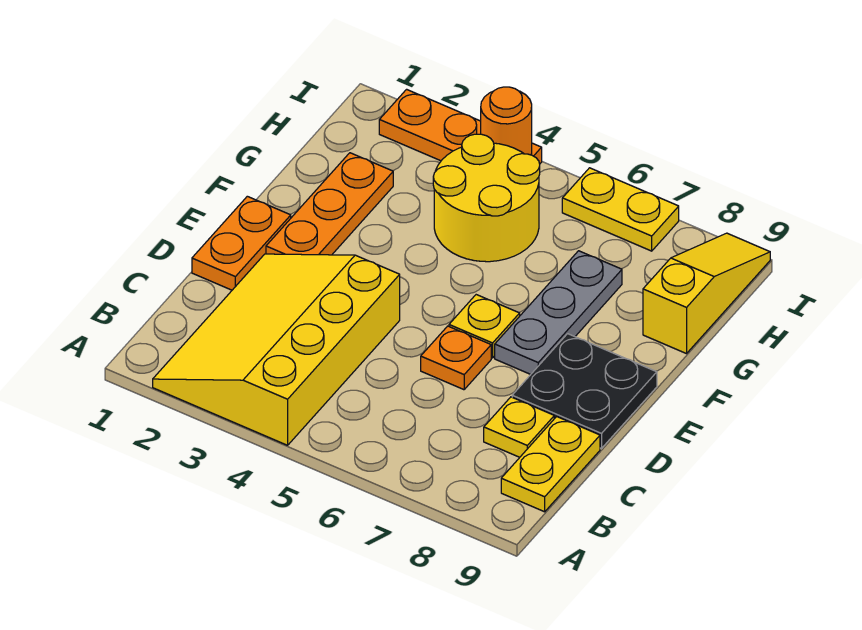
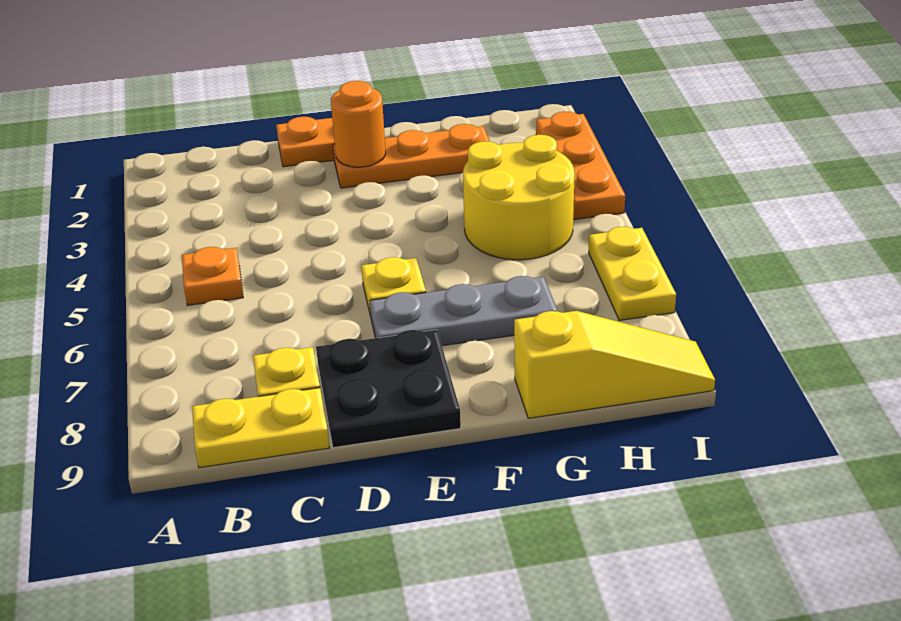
yellow slope A2:D4 level 1 top 4 -> none
orange plate D6 level 1 -> orange plate B5 level 1
orange round brick I4 level 2 -> orange round brick E2 level 2

